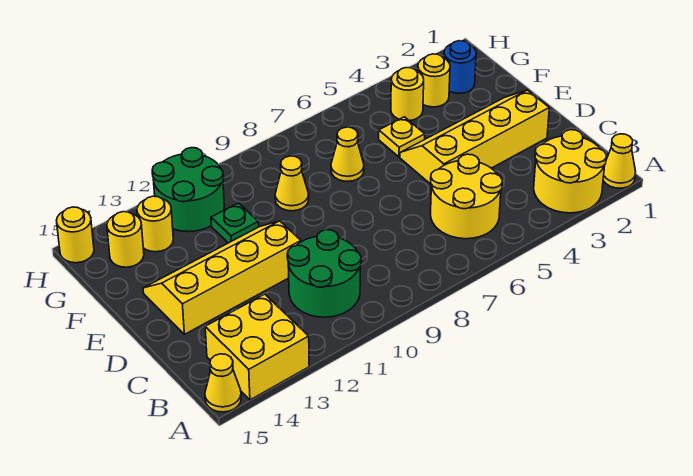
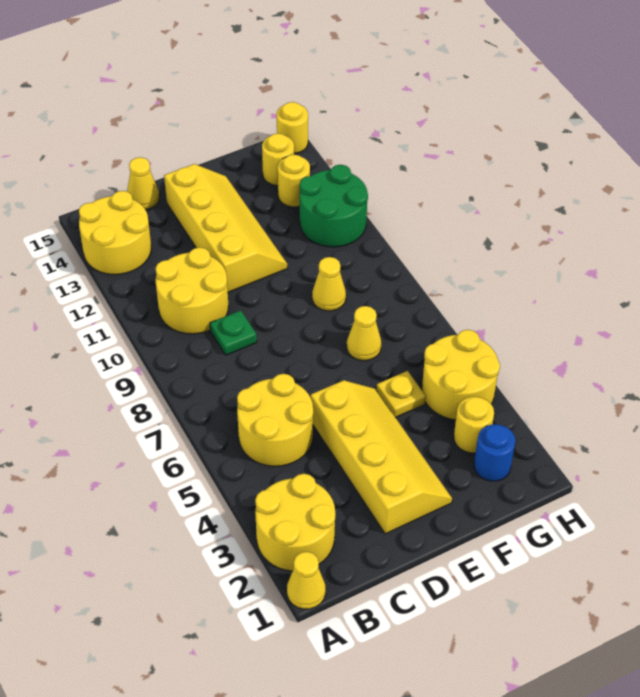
yellow brick A13:B14 level 1 -> yellow round brick A13:B14 level 1
yellow cone A15 level 1 -> yellow cone C15 level 1
green round brick B10:C11 level 1 -> yellow round brick B10:C11 level 1
green plate F11 level 1 -> green plate C9 level 1
yellow round brick G4 level 1 -> yellow round brick G4:H5 level 1

